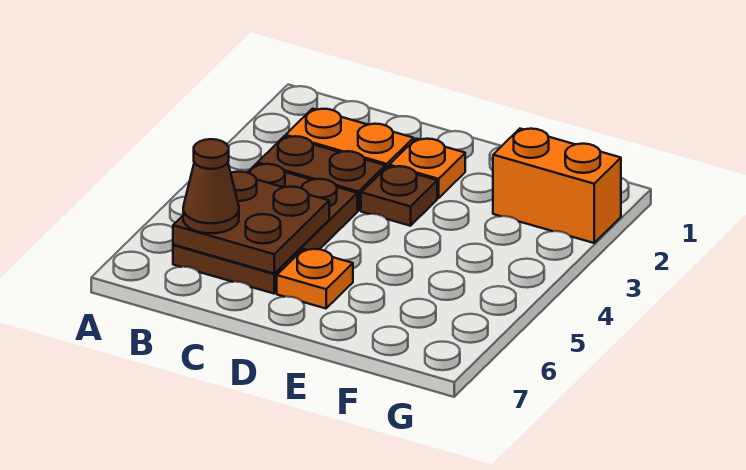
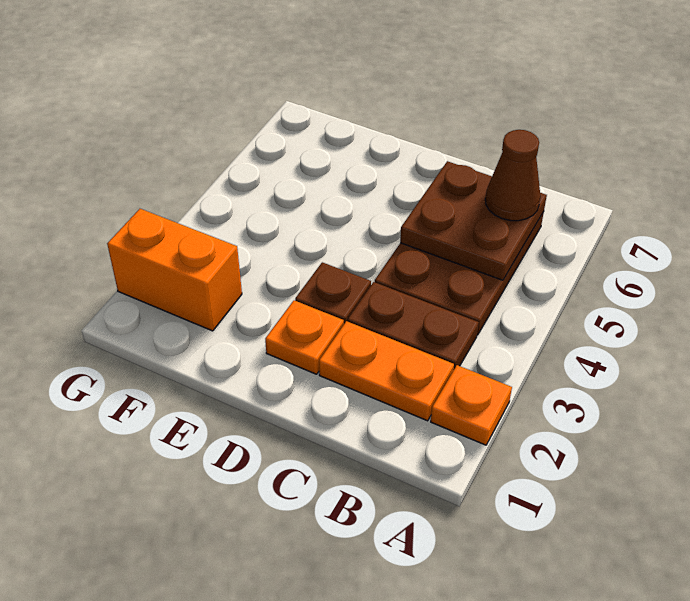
orange plate D6 level 1 -> orange plate A2 level 1

